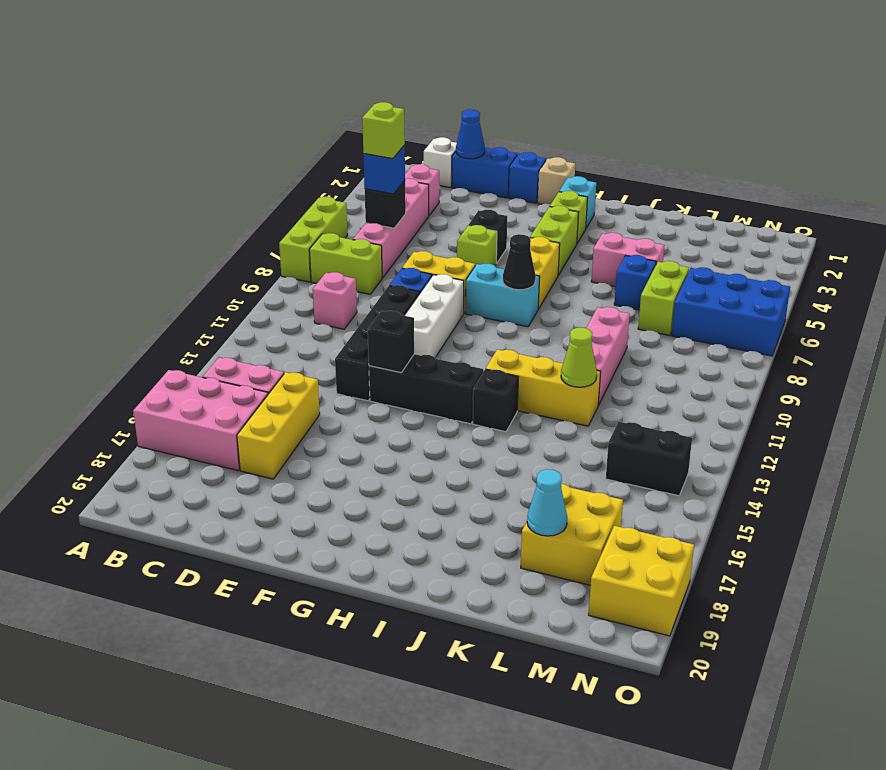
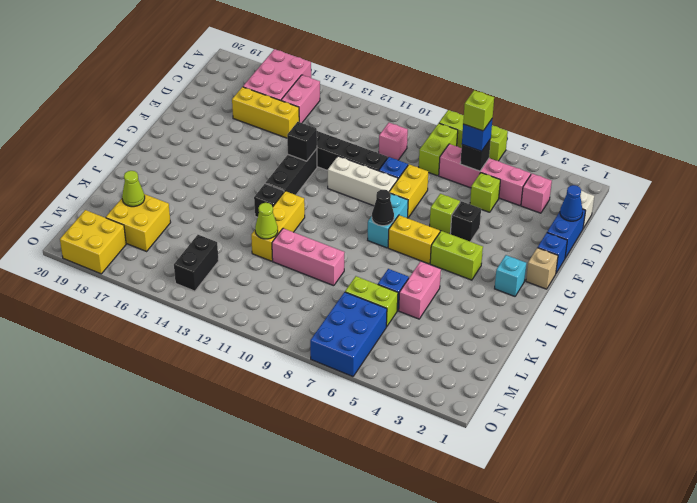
lime brick H3 level 1 -> lime brick D5 level 1
cyan cone L18 level 2 -> lime cone L18 level 2

